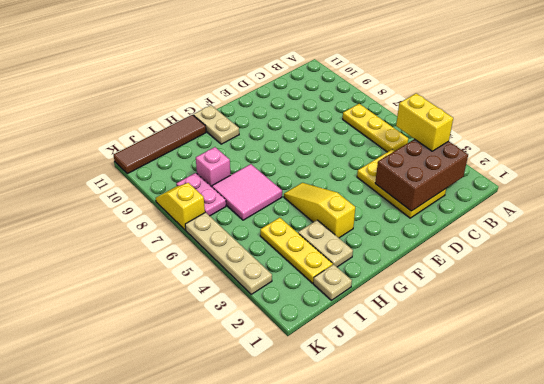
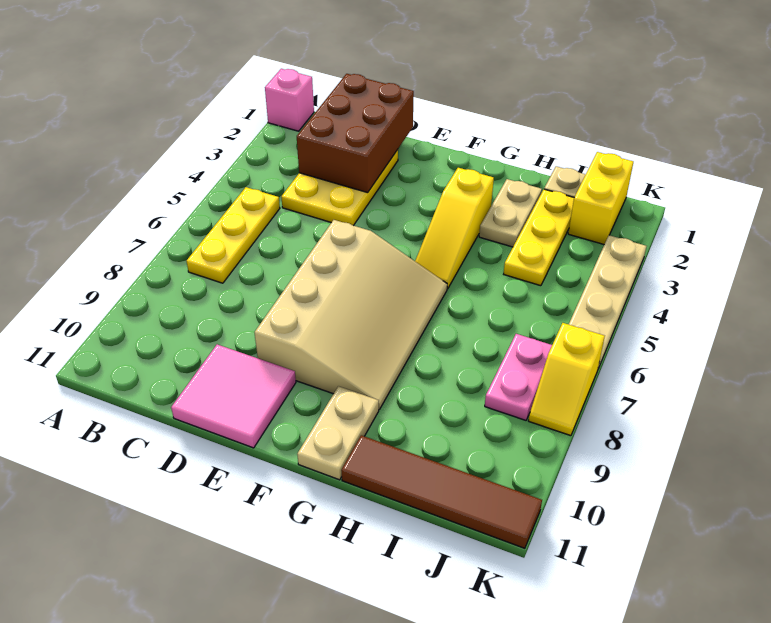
brown brick B2:D3 level 2 -> brown brick C1:D3 level 2
yellow brick B3:B4 level 3 -> yellow brick J1:J2 level 1
none -> tan slope E6:G9 level 1 top E
pink tile H6:I7 level 1 -> pink tile D10:E11 level 1
pink brick I8 level 1 -> pink brick A1 level 1

